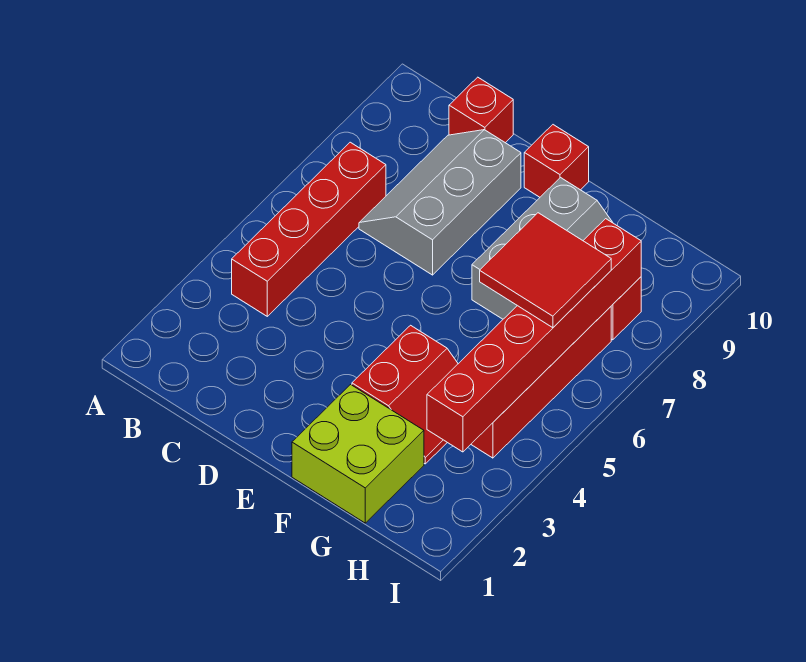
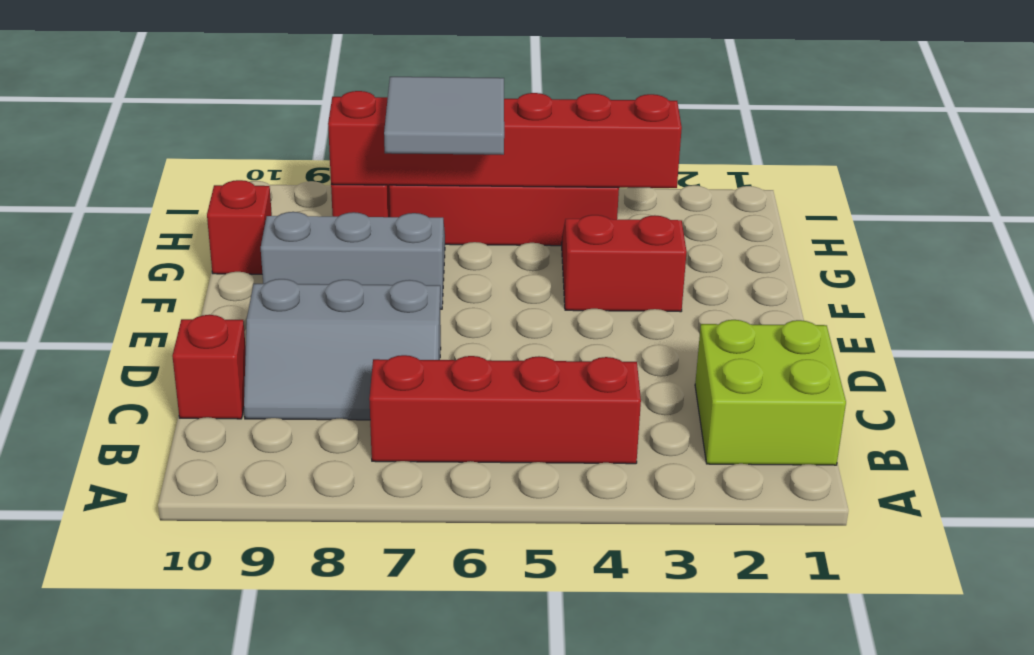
red brick E10 level 1 -> red brick G10 level 1
lime brick F1:G2 level 1 -> lime brick B1:C2 level 1
red tile G6:H7 level 3 -> grey tile G6:H7 level 3

